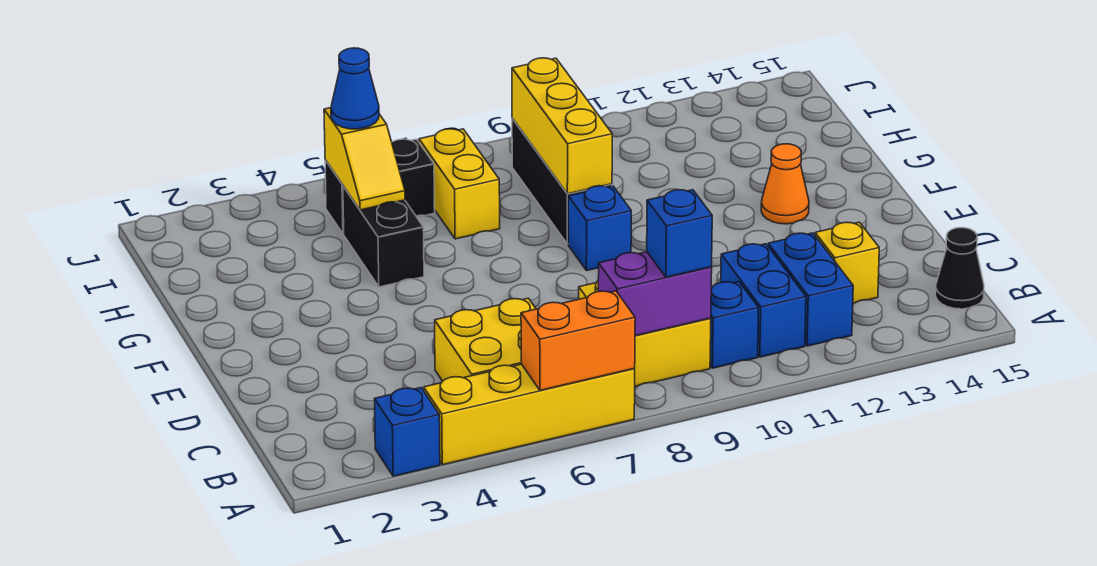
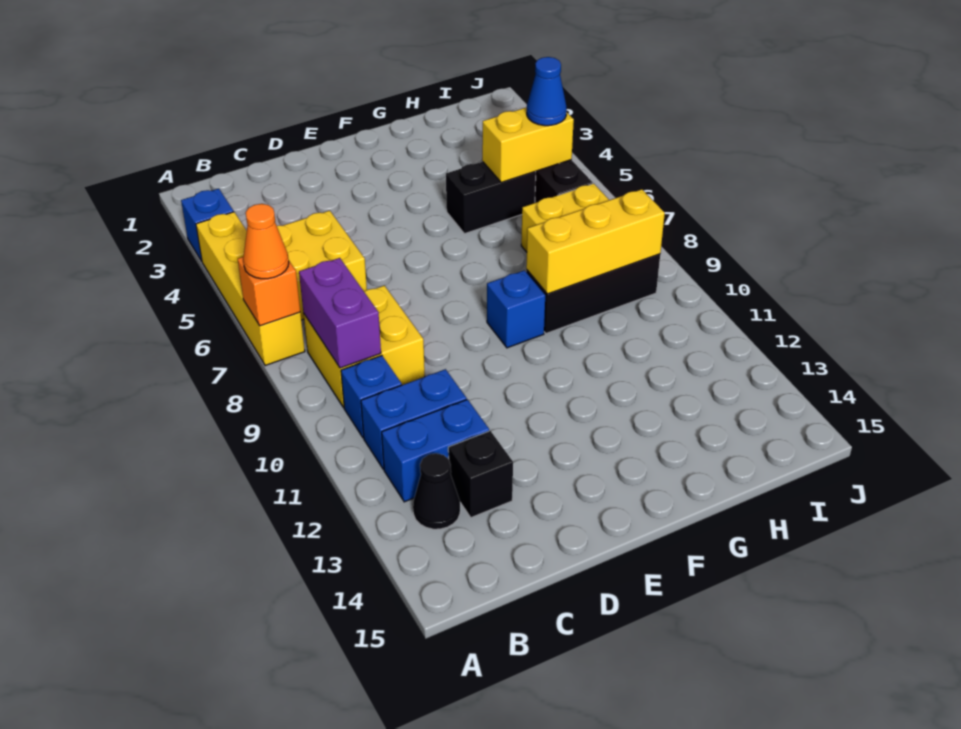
orange brick A6:A7 level 2 -> orange brick A7 level 2
blue brick B9 level 3 -> none
black cone B15 level 1 -> black cone B13 level 1
yellow brick C13 level 1 -> black brick C13 level 1
orange cone F13 level 1 -> orange cone A7 level 3
yellow slope H5:I5 level 2 top I -> yellow brick H5:I5 level 2

